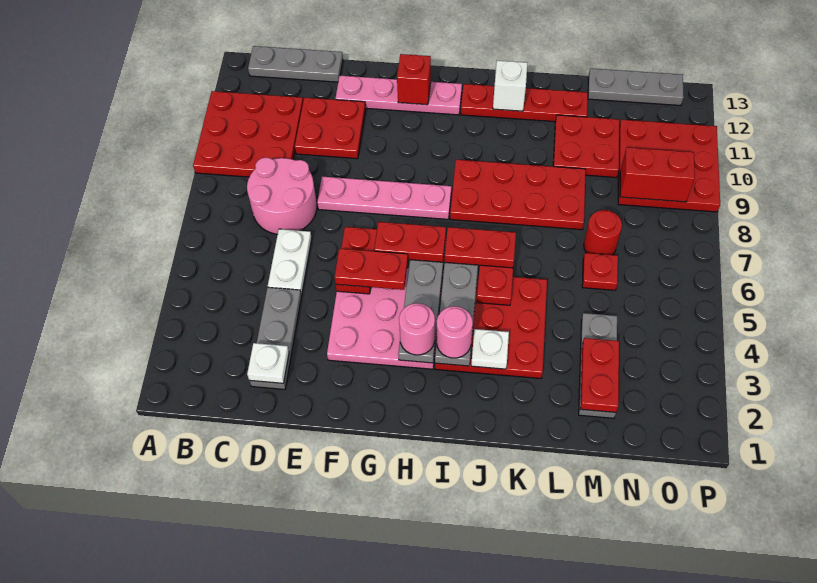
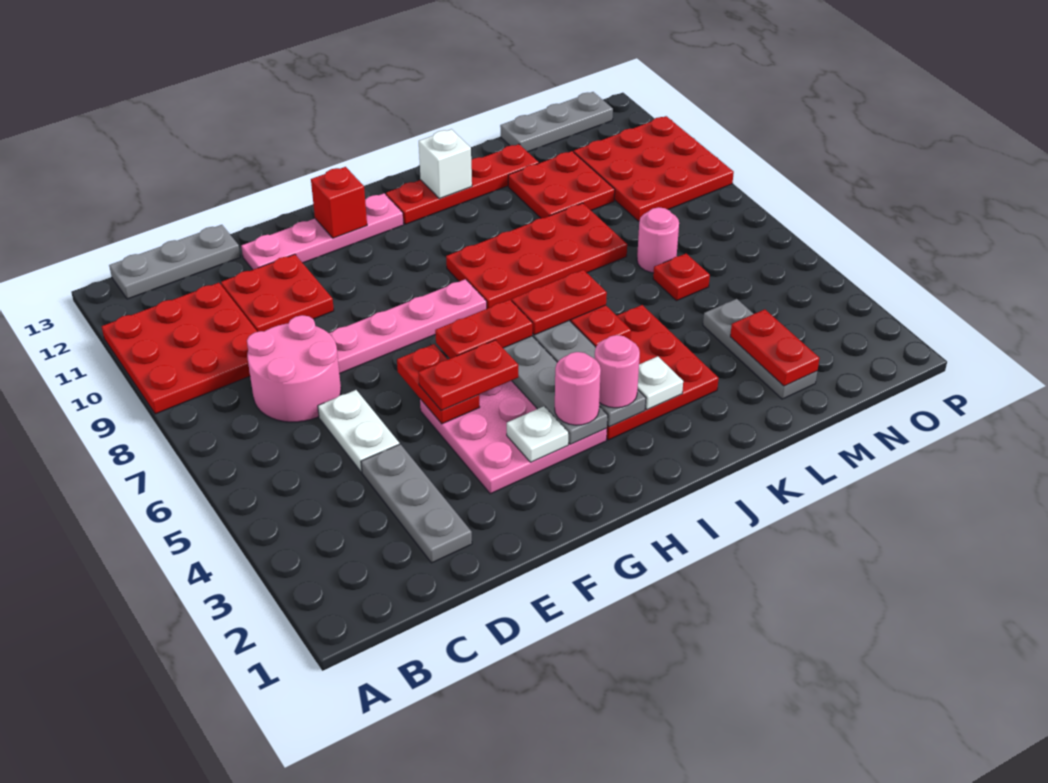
white plate D2 level 2 -> white plate G3 level 2
red round brick M7 level 1 -> pink round brick M7 level 1
red brick N9:O9 level 2 -> none

